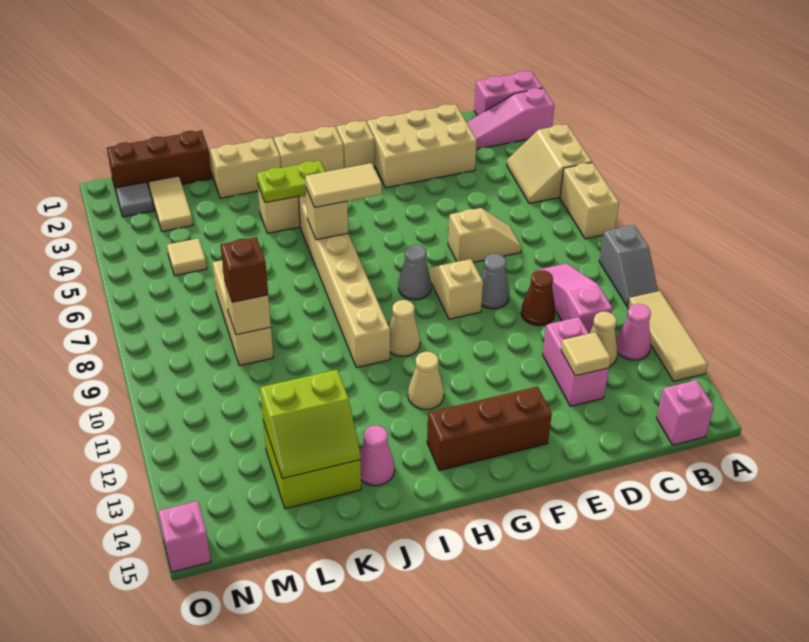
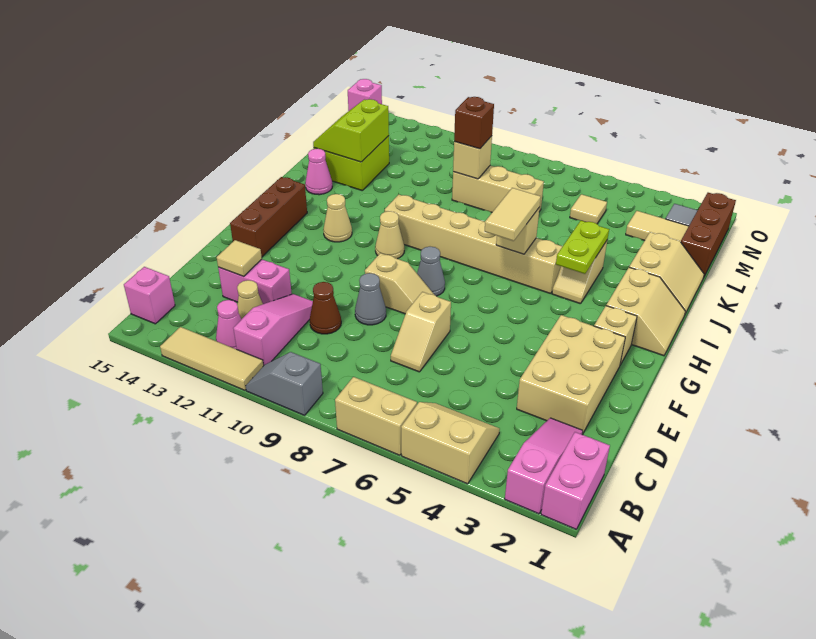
pink slope C9:C11 level 1 top 11 -> pink slope B11:D11 level 1 top B

